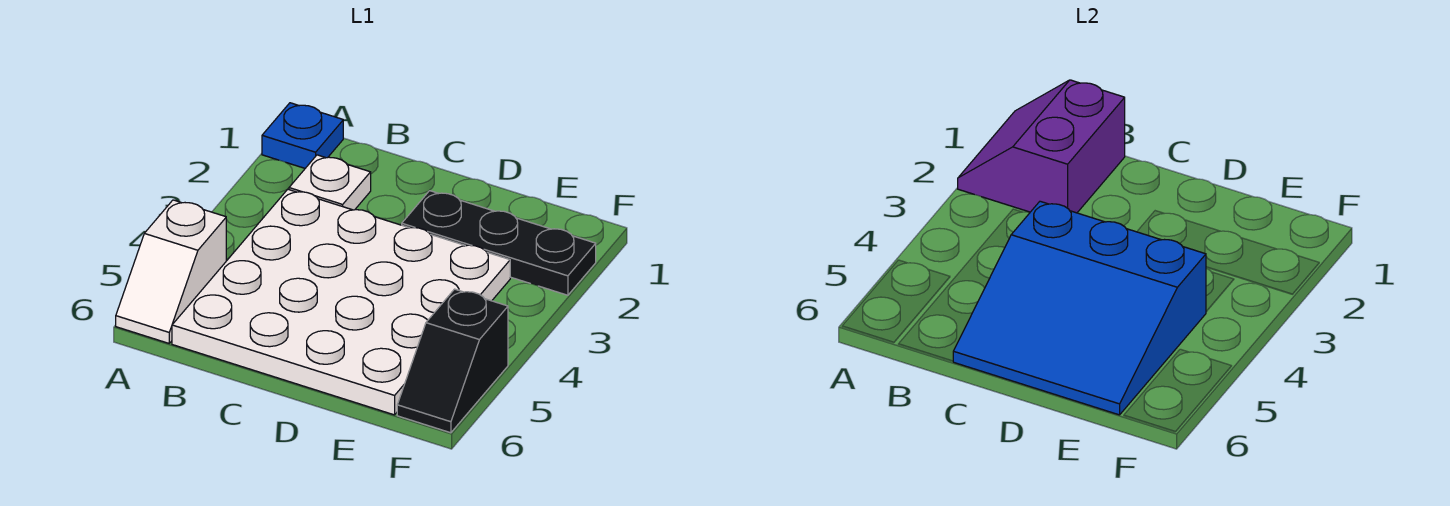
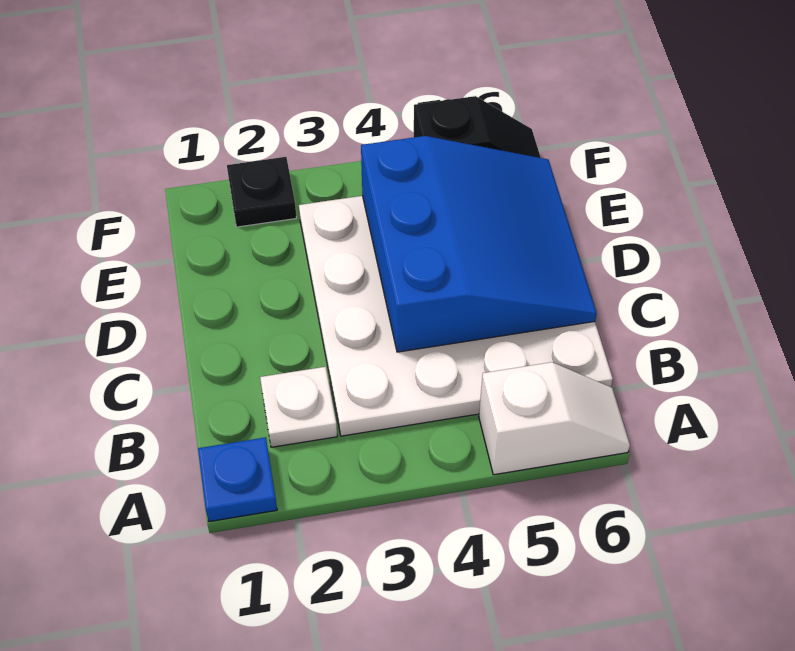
purple slope A1:B2 level 2 top B -> none
black plate D2:F2 level 1 -> black plate F2 level 1

